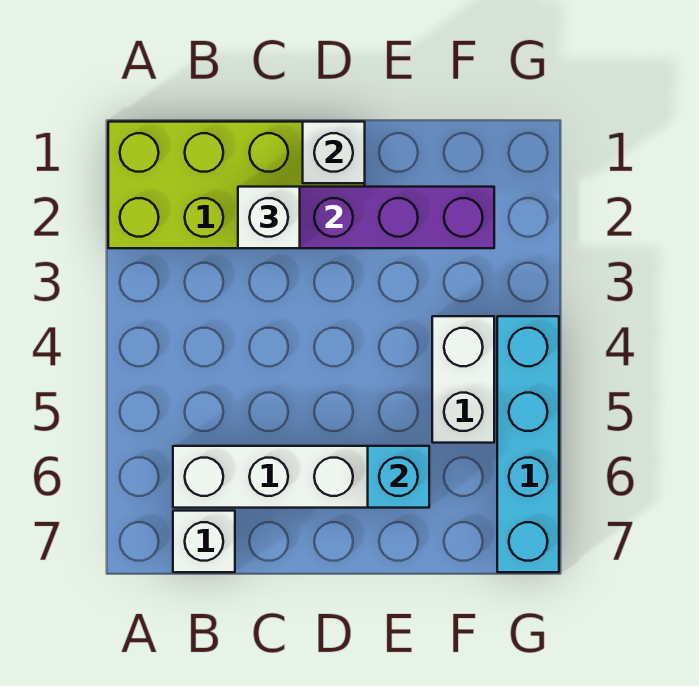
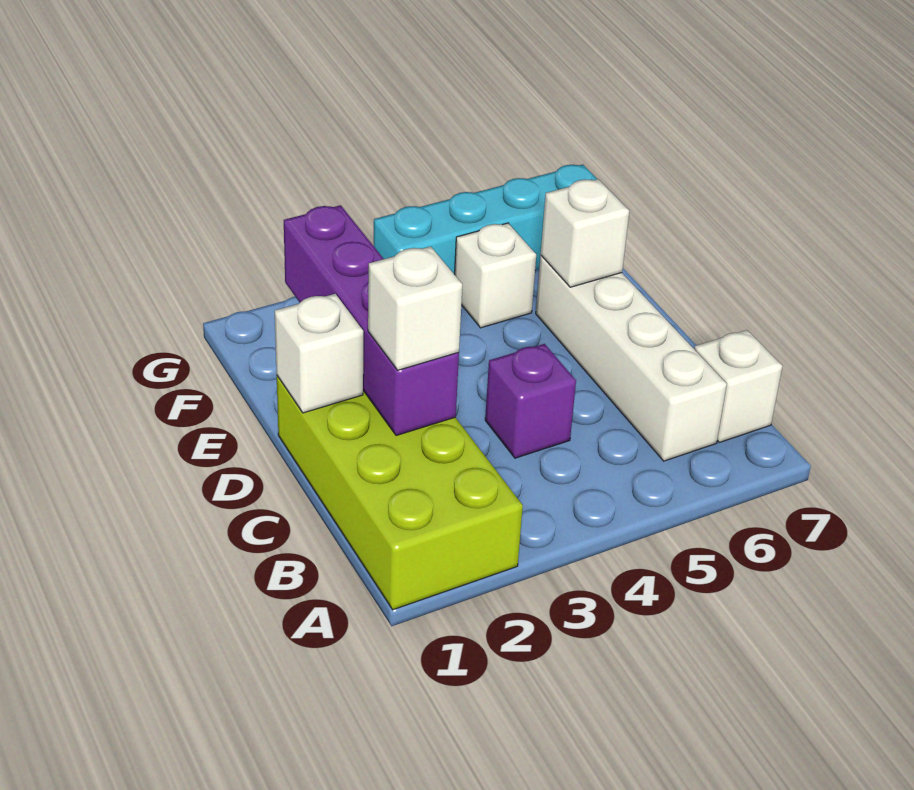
none -> purple brick C4 level 1
cyan brick E6 level 2 -> white brick E6 level 2
white brick F4:F5 level 1 -> white brick F5 level 1

